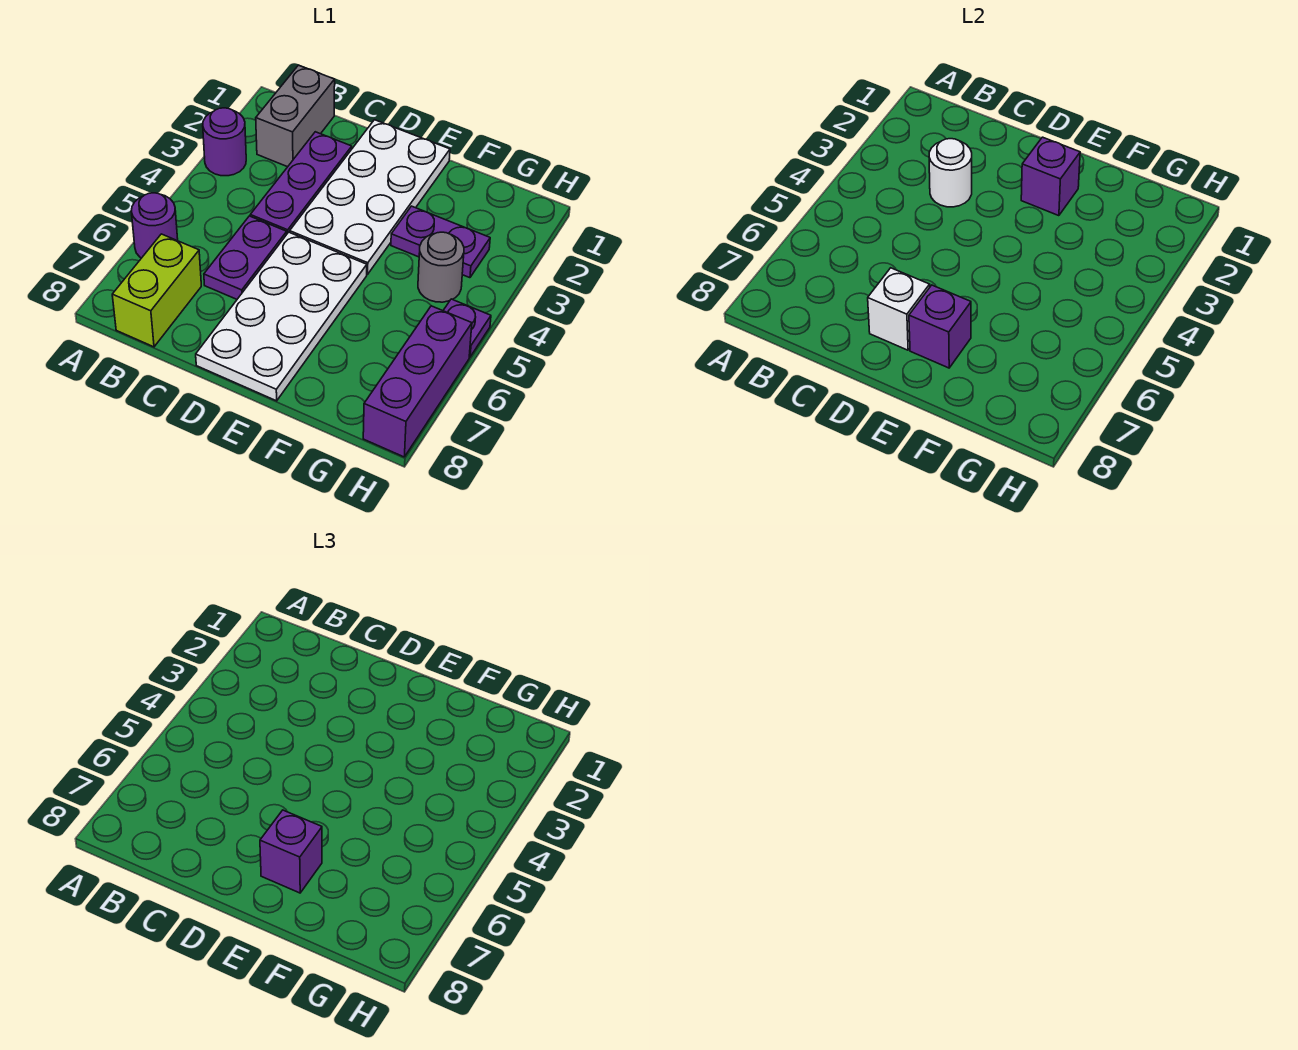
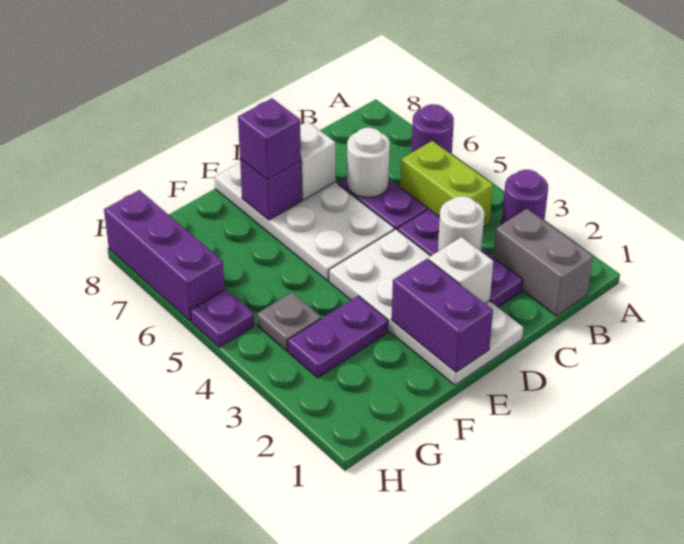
lime brick B7:B8 level 1 -> lime brick B4:B5 level 1
none -> white round brick C6 level 2
none -> white brick D2 level 2
purple brick E2 level 2 -> purple brick E1:E2 level 2
grey round brick G4 level 1 -> grey plate G4 level 1

